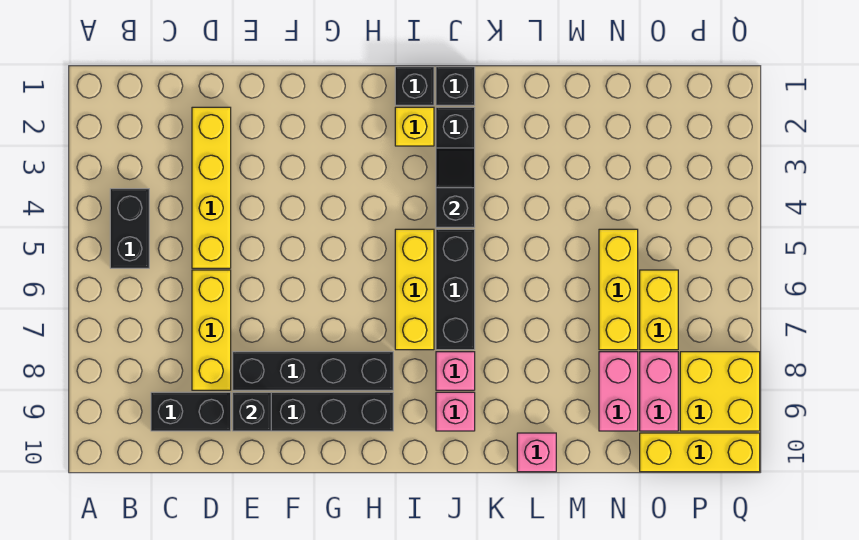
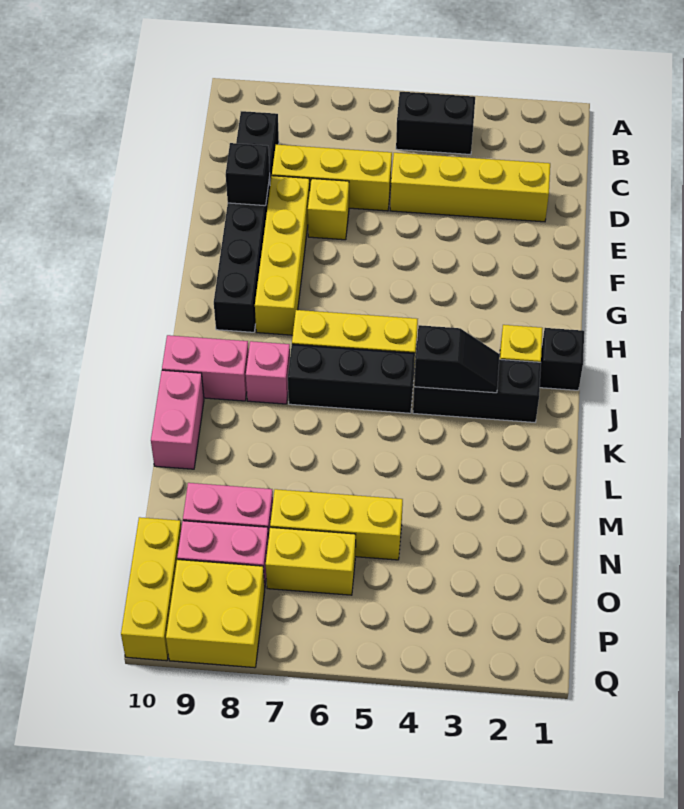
none -> yellow brick E7 level 1
black brick E8:H8 level 1 -> yellow brick E8:H8 level 1
black brick J1 level 1 -> none
pink brick J9 level 1 -> pink brick J9:J10 level 1
pink brick L10 level 1 -> pink brick K10:L10 level 1

